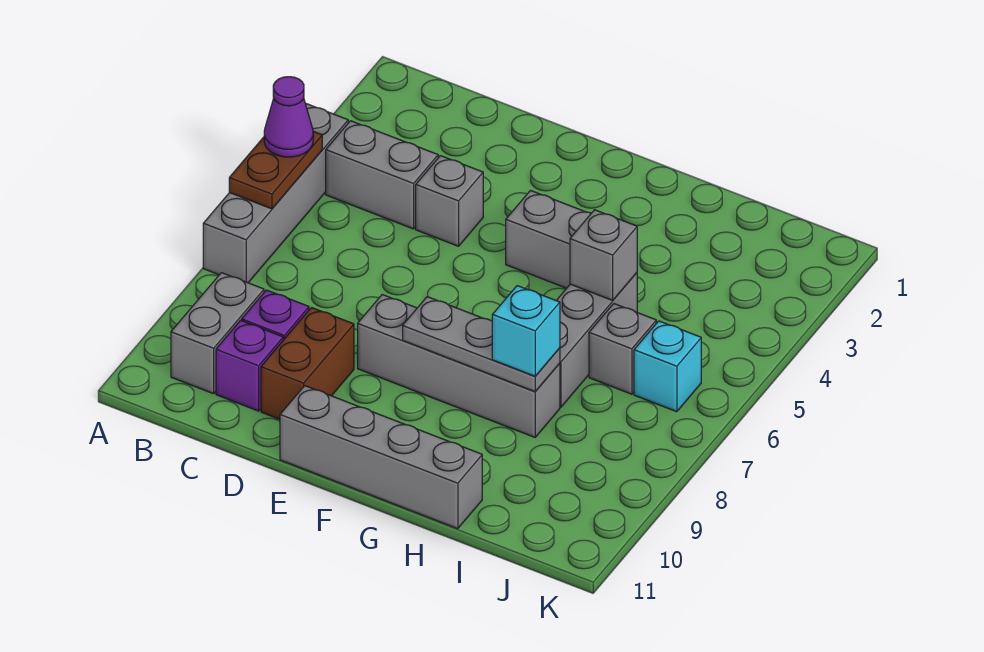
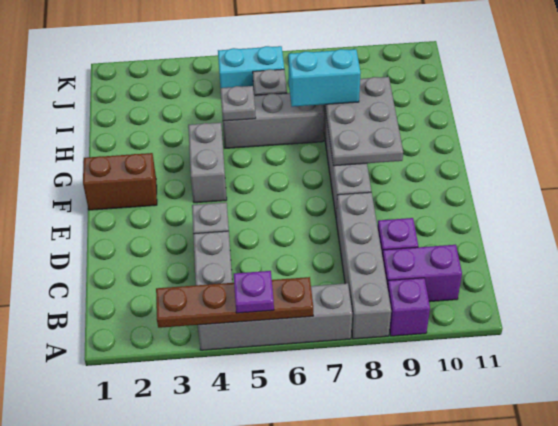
brown plate A5:A6 level 2 -> brown plate A3:A6 level 2
purple cone A5 level 3 -> purple plate A5 level 3
grey brick B9:B10 level 1 -> purple brick B9:B10 level 1
purple brick C10 level 1 -> purple brick A9 level 1
brown brick D9:D10 level 1 -> brown brick F1:F2 level 1
grey brick E11:H11 level 1 -> grey brick A8:D8 level 1
grey plate F8:H8 level 2 -> grey plate F8:H9 level 2
grey brick H5 level 2 -> grey plate H5 level 2
cyan brick H8 level 3 -> cyan brick H7:H8 level 3
cyan brick J6 level 1 -> cyan brick J5:J6 level 1

